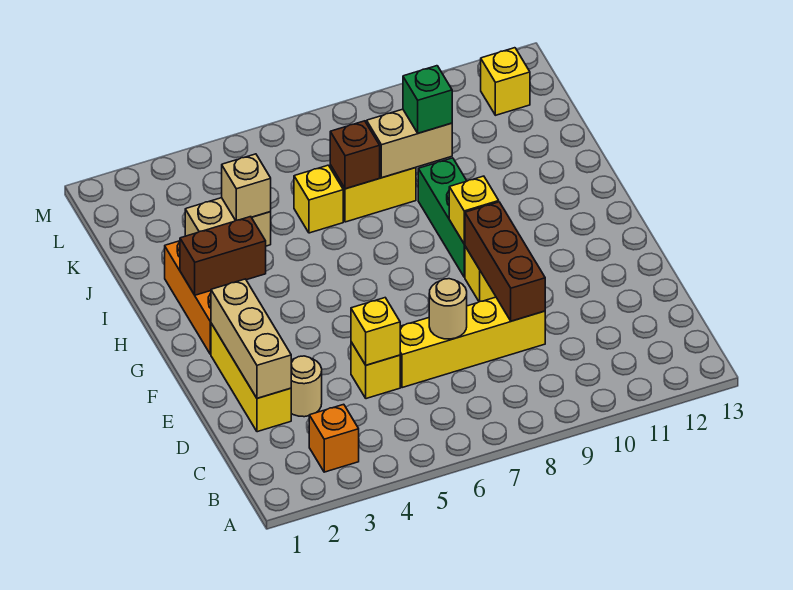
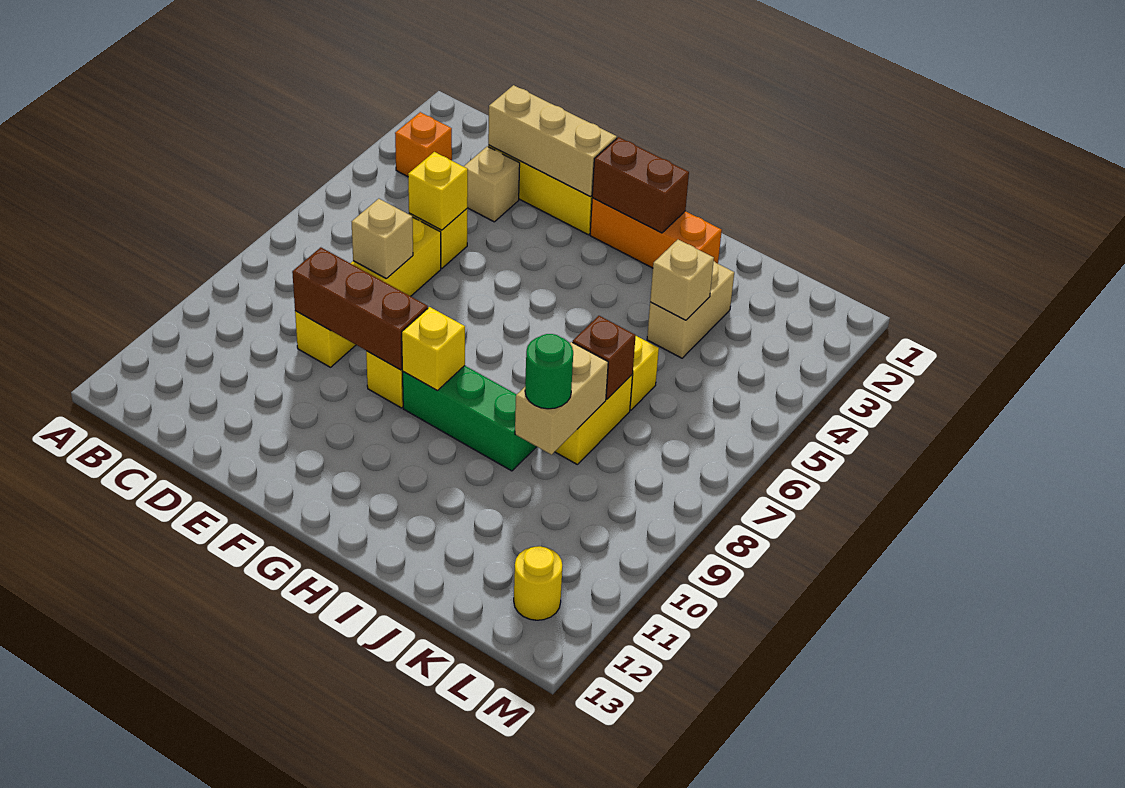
tan round brick D3 level 1 -> tan brick D3 level 1
tan round brick D7 level 2 -> tan brick D7 level 2
brown brick H2:H3 level 2 -> brown brick G2:H2 level 2
green brick J9 level 3 -> green round brick J9 level 3
yellow brick L12 level 1 -> yellow round brick L12 level 1

